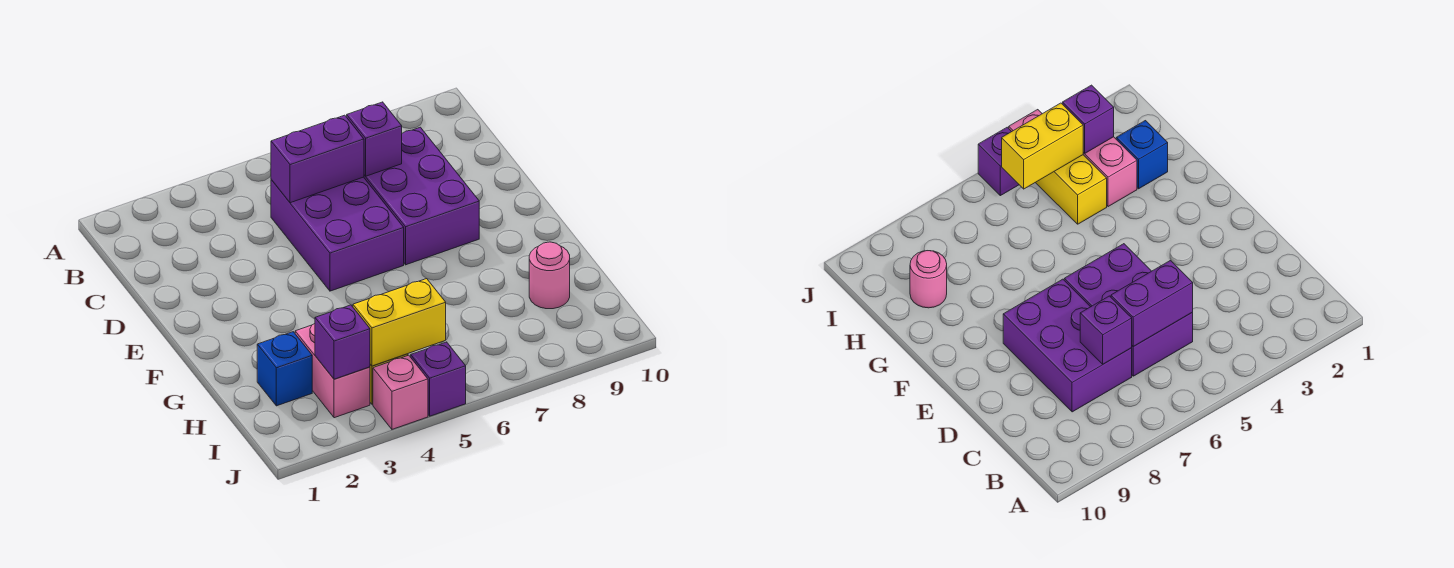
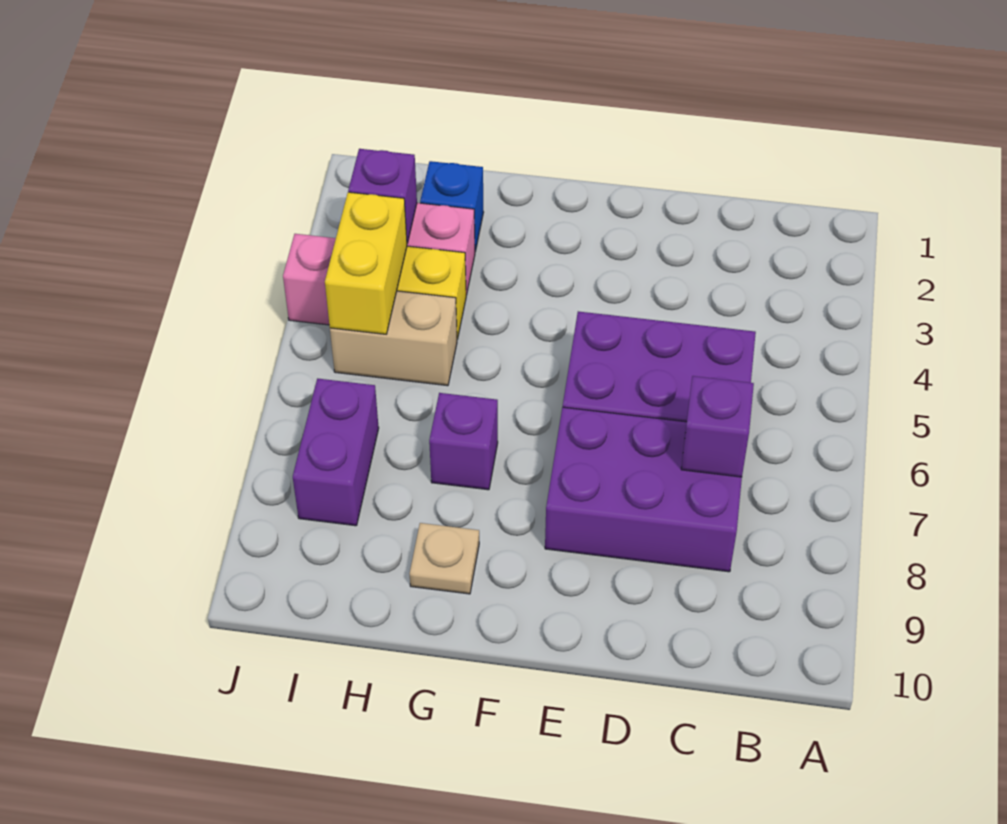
purple brick C5:C6 level 2 -> purple brick I7:I8 level 1
none -> tan plate G9 level 1
none -> tan brick H5:I5 level 1
pink round brick H9 level 1 -> none
purple brick J5 level 1 -> purple brick G7 level 1

